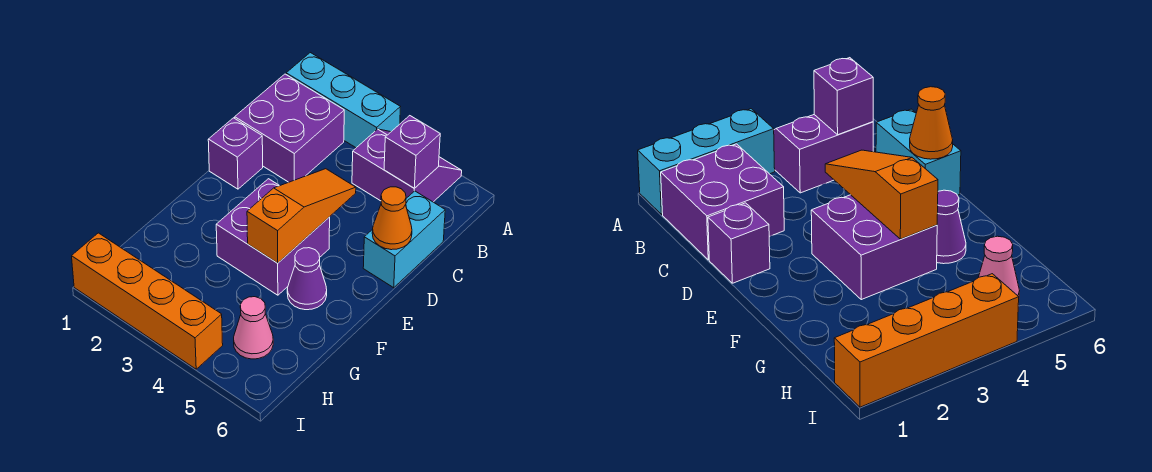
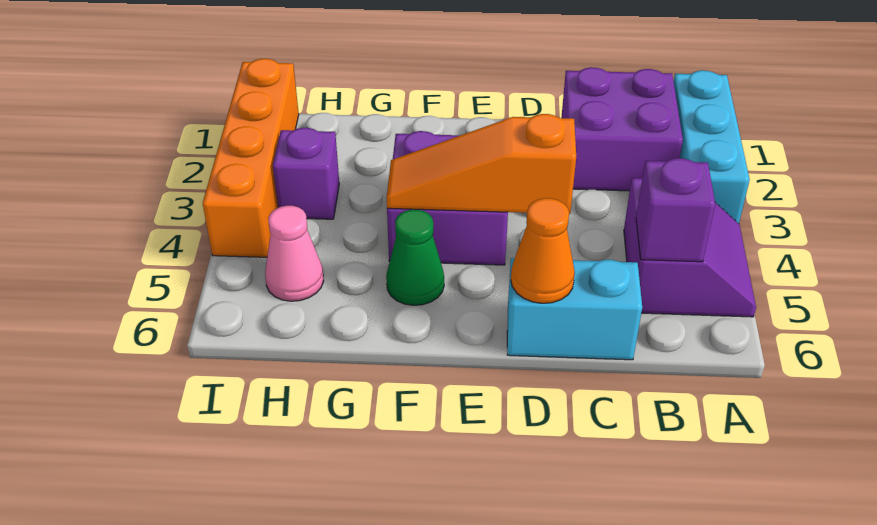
purple brick D1 level 1 -> purple brick H3 level 1
orange slope D4:F4 level 2 top F -> orange slope D4:F4 level 2 top D
purple cone F5 level 1 -> green cone F5 level 1

